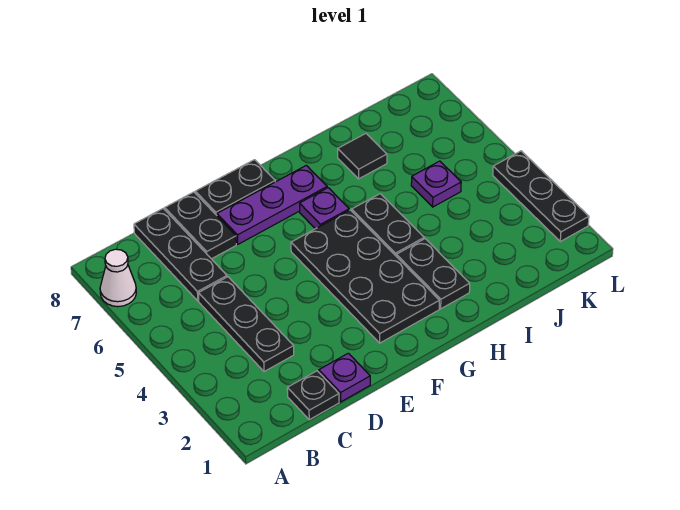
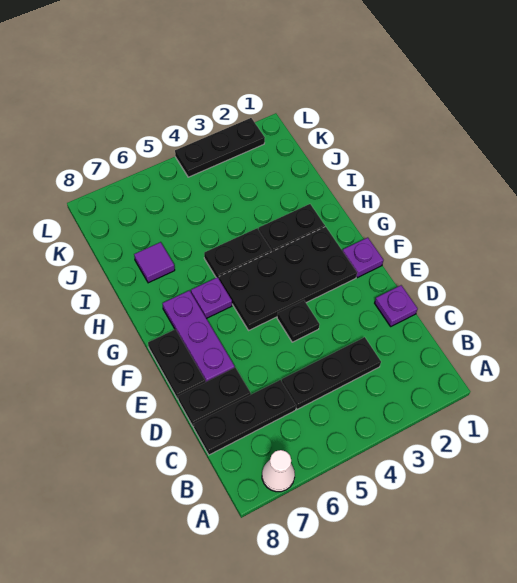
black plate C1 level 1 -> black plate E4 level 1
black tile I7 level 1 -> purple tile I7 level 1
purple plate J5 level 1 -> purple plate F1 level 1

